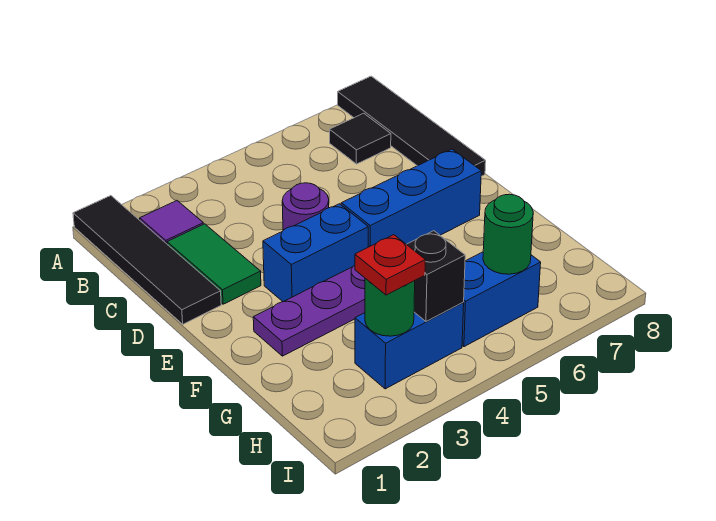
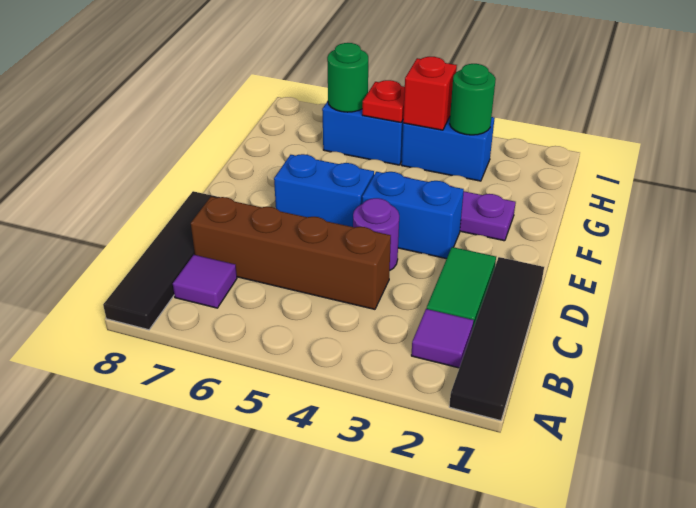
black tile B7 level 1 -> purple tile B7 level 1
none -> brown brick C4:C7 level 1
blue brick E5:E7 level 1 -> blue brick E5:E6 level 1
red plate H3 level 3 -> red plate H5 level 2
black brick H4 level 2 -> red brick H4 level 2

